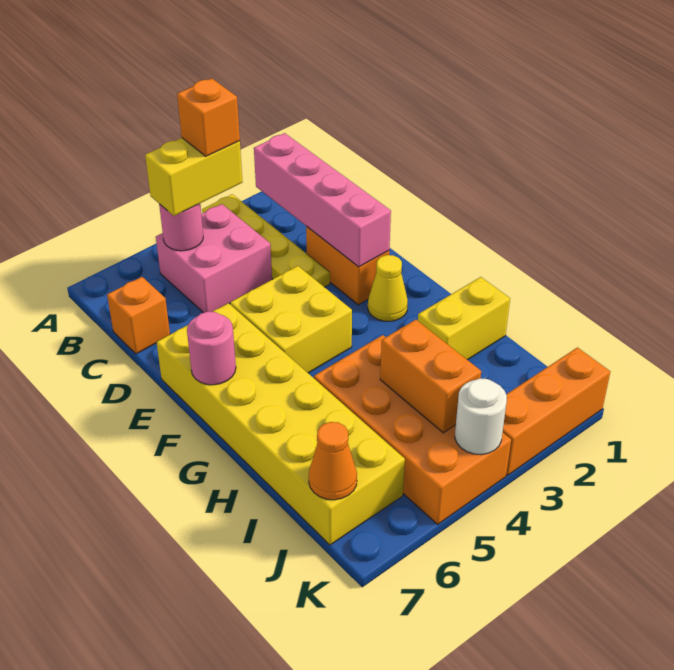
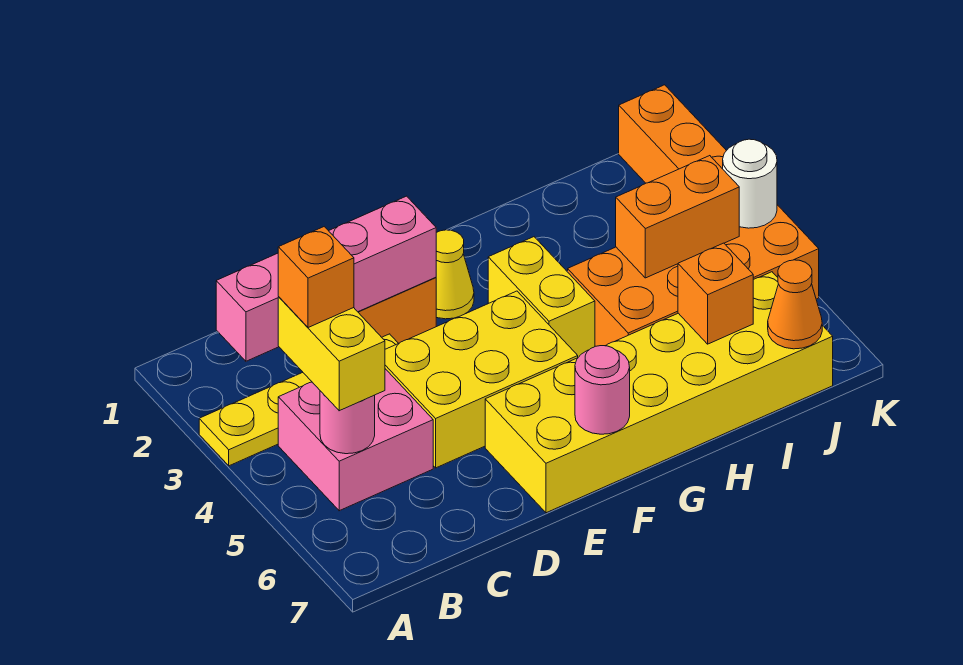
orange brick C7 level 1 -> orange brick I6 level 2
yellow brick E4:F5 level 1 -> yellow brick D4:F5 level 1
yellow brick H1:H2 level 1 -> yellow brick G3:G4 level 1

